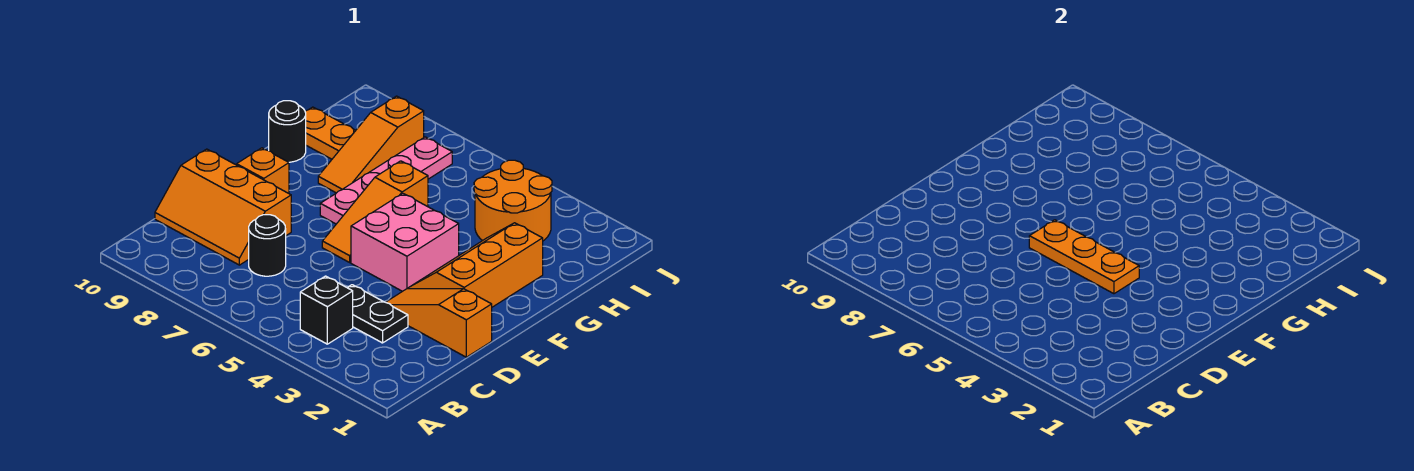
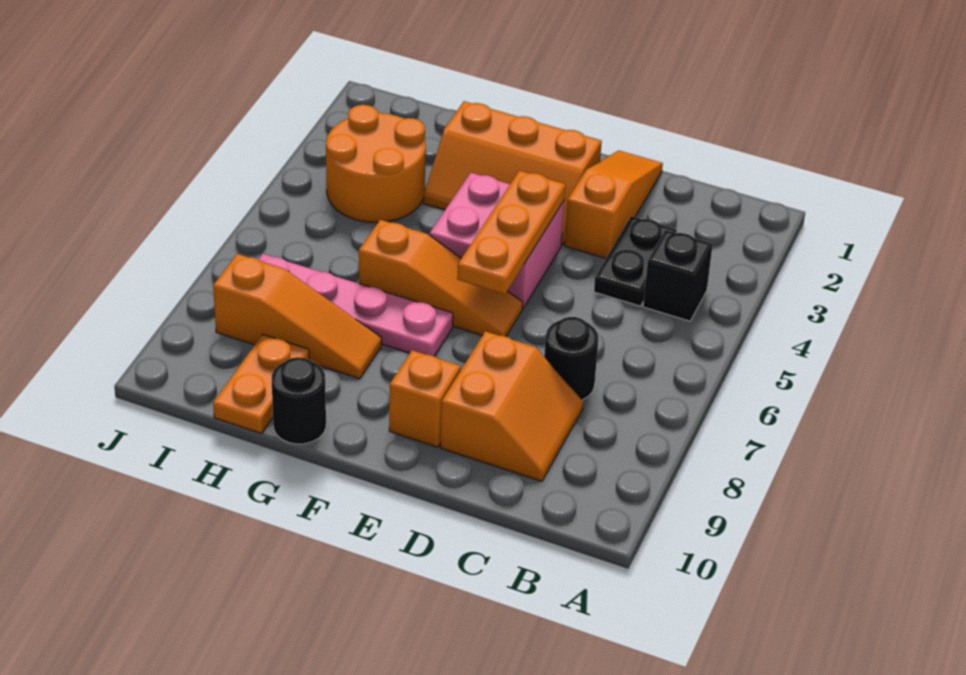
orange slope C8:D10 level 1 top D -> orange slope C8:D9 level 1 top D
orange slope D1:D3 level 1 top 1 -> orange slope D1:D3 level 1 top 3

